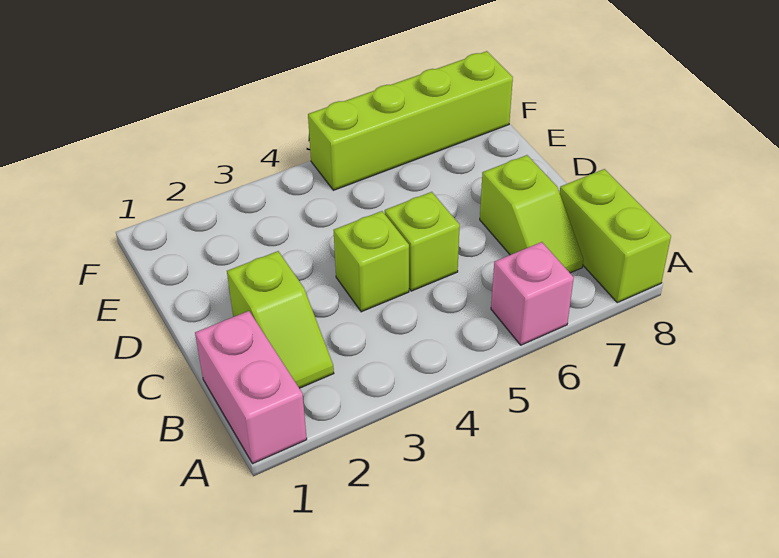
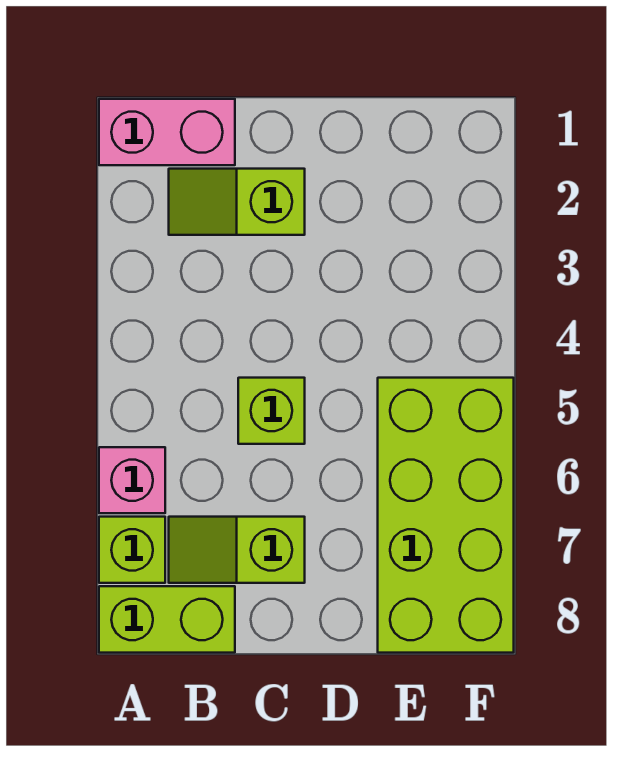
lime brick C4 level 1 -> lime brick A7 level 1
lime brick F5:F8 level 1 -> lime brick E5:F8 level 1

